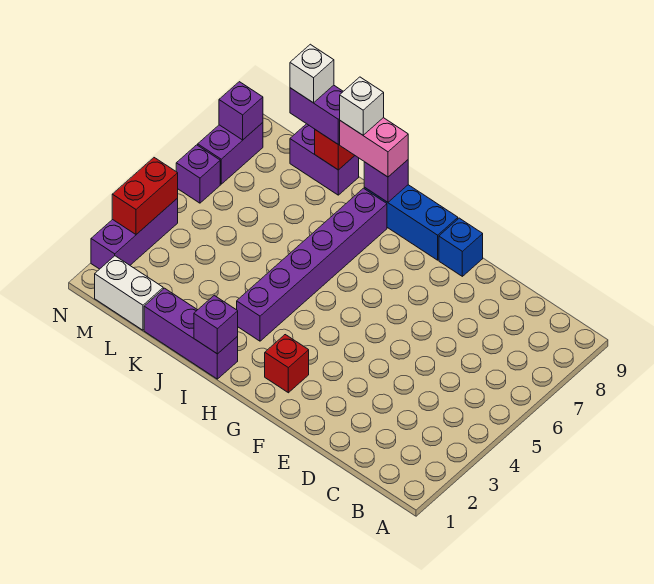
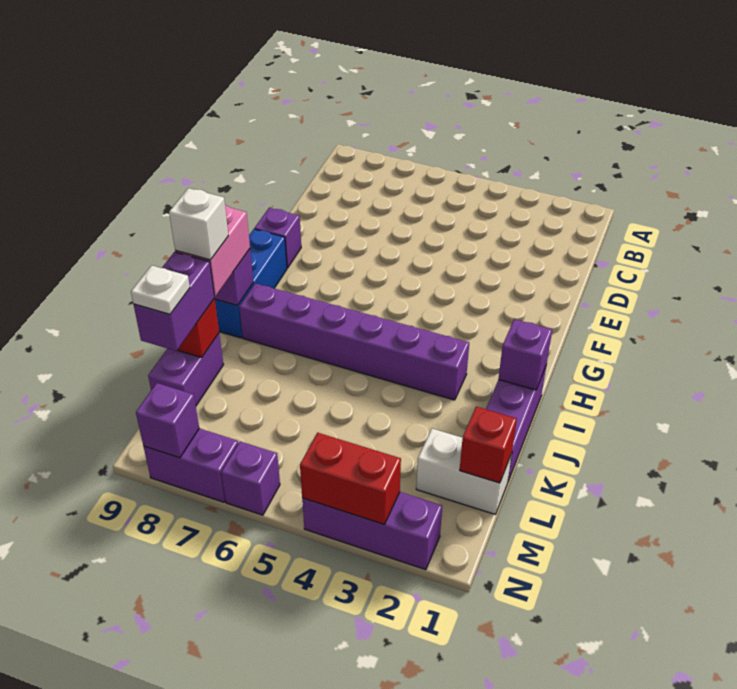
blue brick F9 level 1 -> purple brick F9 level 1
red brick G2 level 1 -> red brick L1 level 2
white brick L1:M1 level 1 -> white brick L1:L2 level 1
white brick L9 level 4 -> white plate L9 level 4

